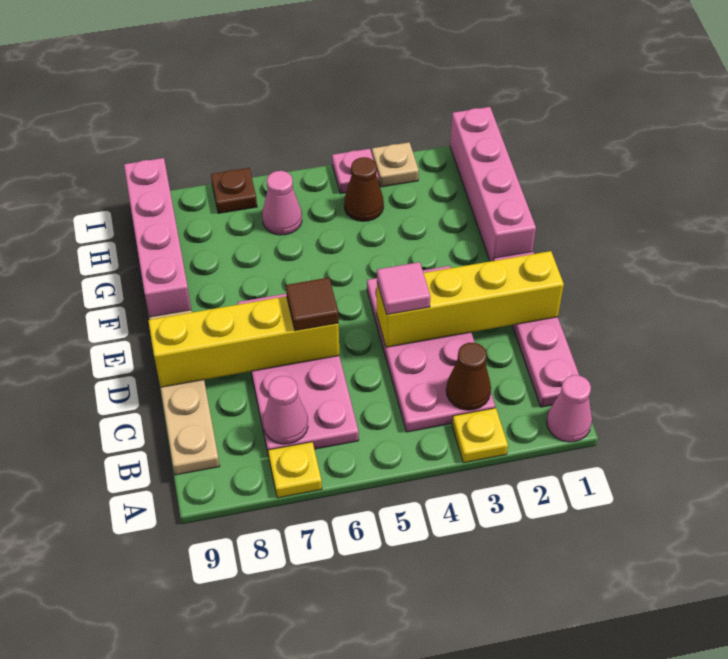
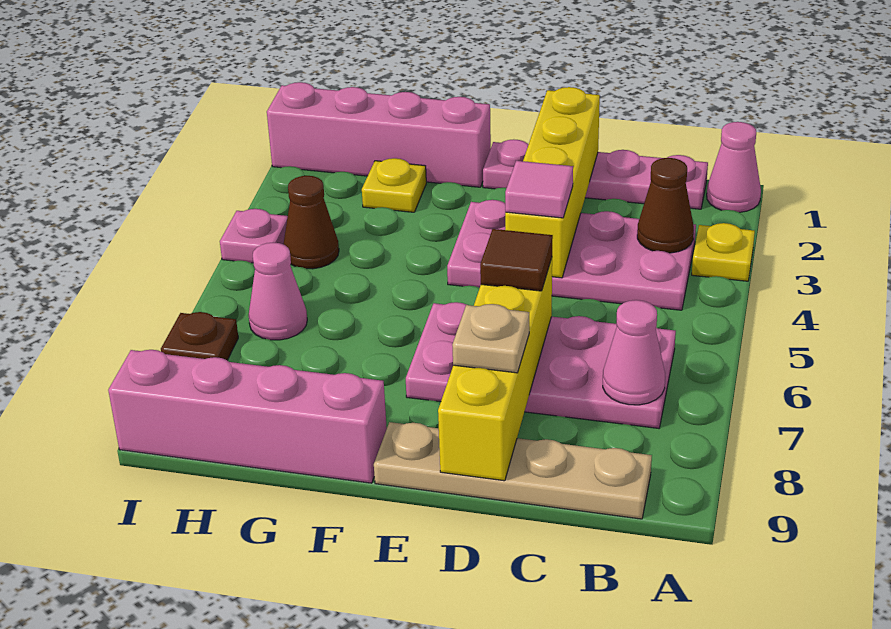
yellow plate A7 level 1 -> yellow plate G2 level 1
tan plate I3 level 1 -> tan plate D8 level 3

